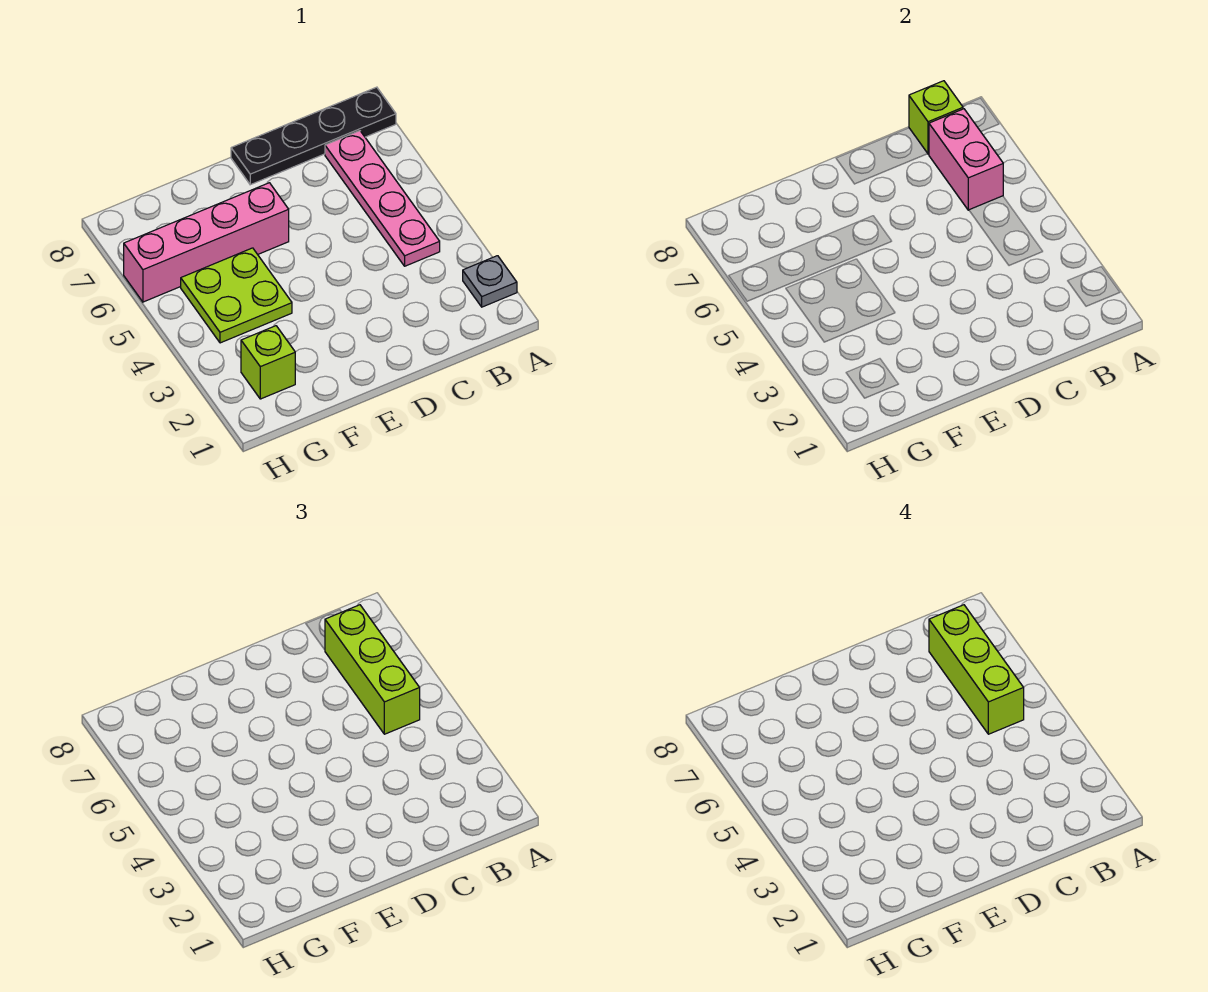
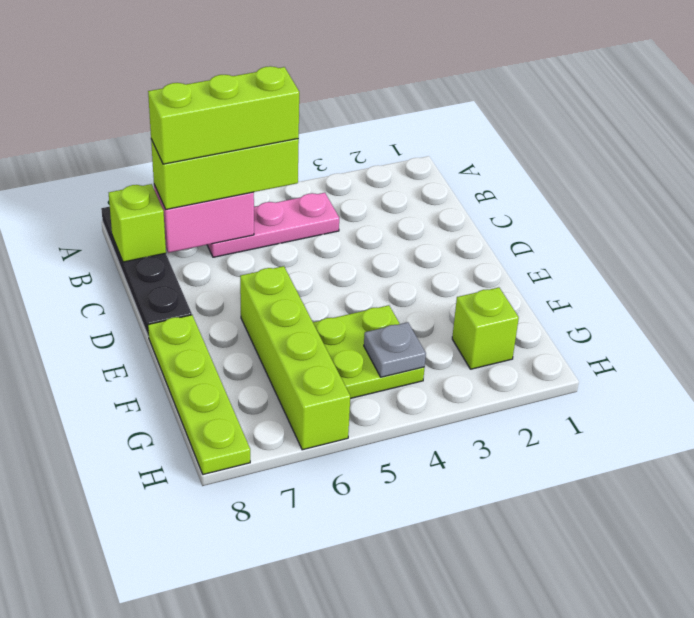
grey plate A2 level 1 -> grey plate G4 level 2
pink plate B4:B7 level 1 -> pink plate B4:B6 level 1
pink brick E6:H6 level 1 -> lime brick E6:H6 level 1
none -> lime plate E8:H8 level 1

